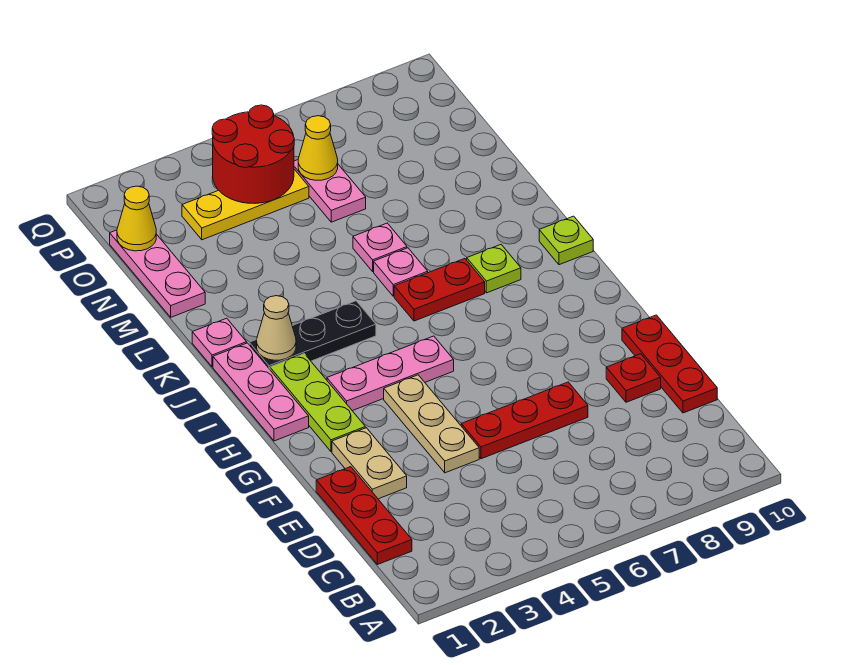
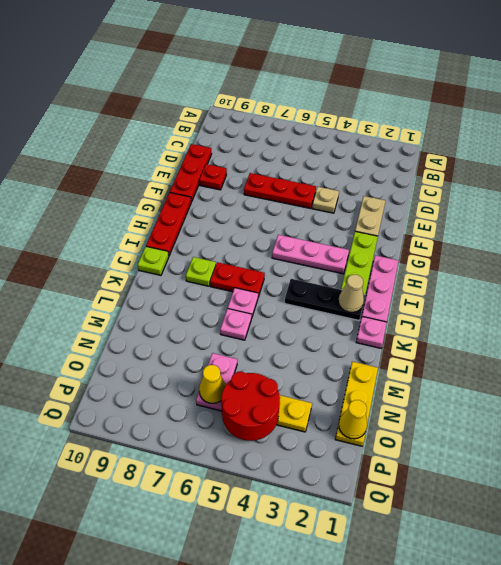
red plate C1:E1 level 1 -> red plate G10:I10 level 1
tan plate E4:G4 level 1 -> tan plate E4 level 1
pink plate M1:O1 level 1 -> yellow plate M1:O1 level 1

